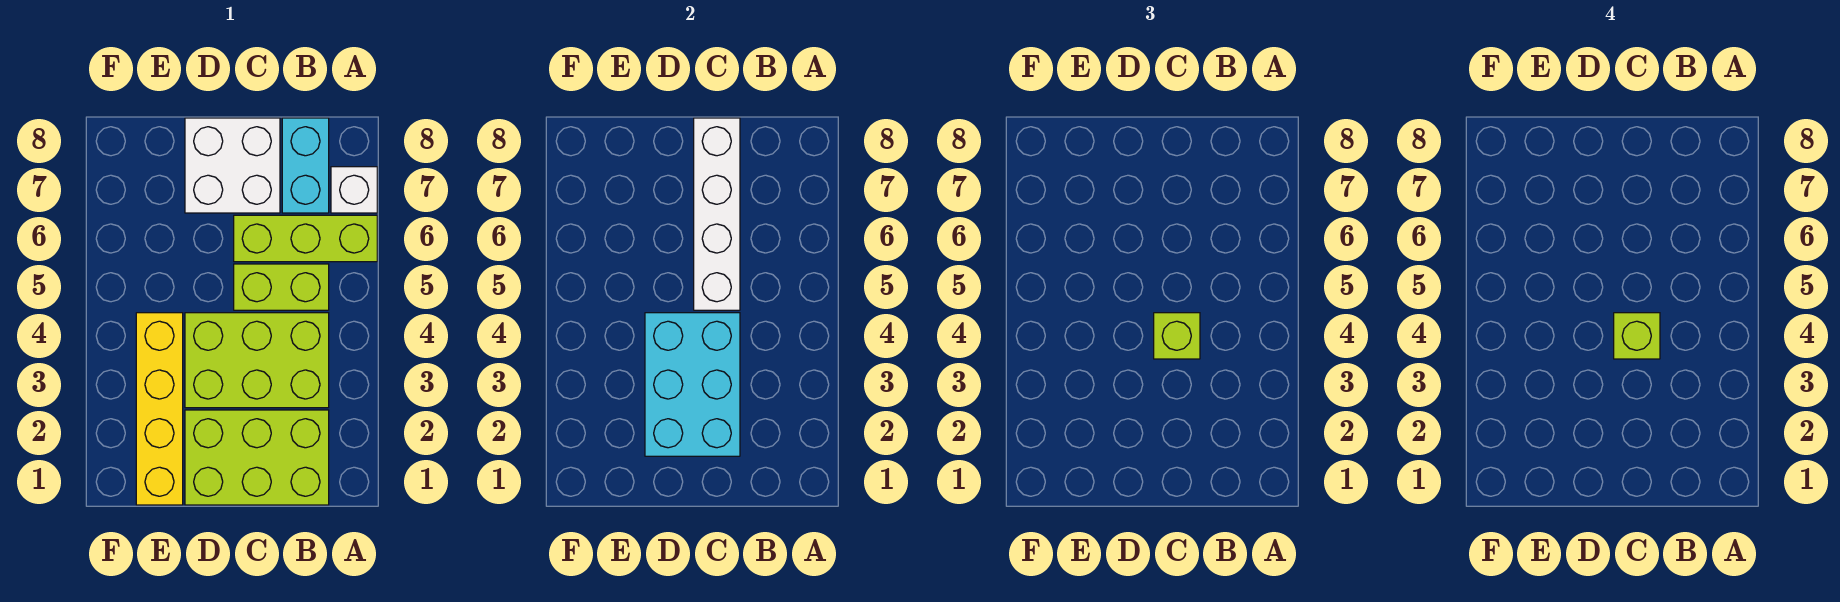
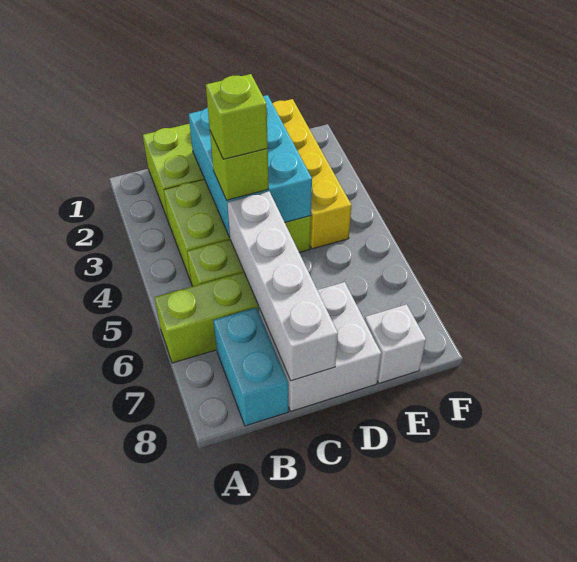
white brick A7 level 1 -> white brick E8 level 1

